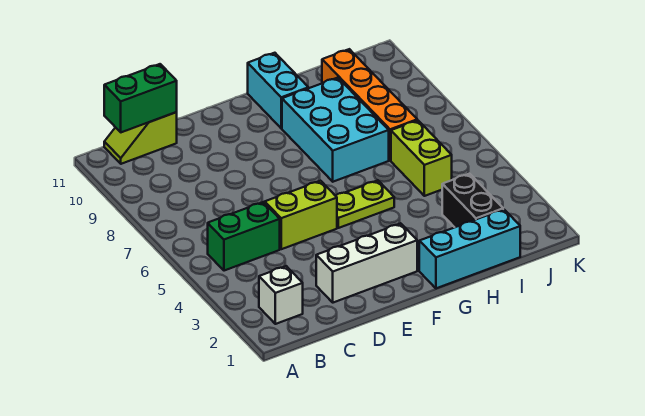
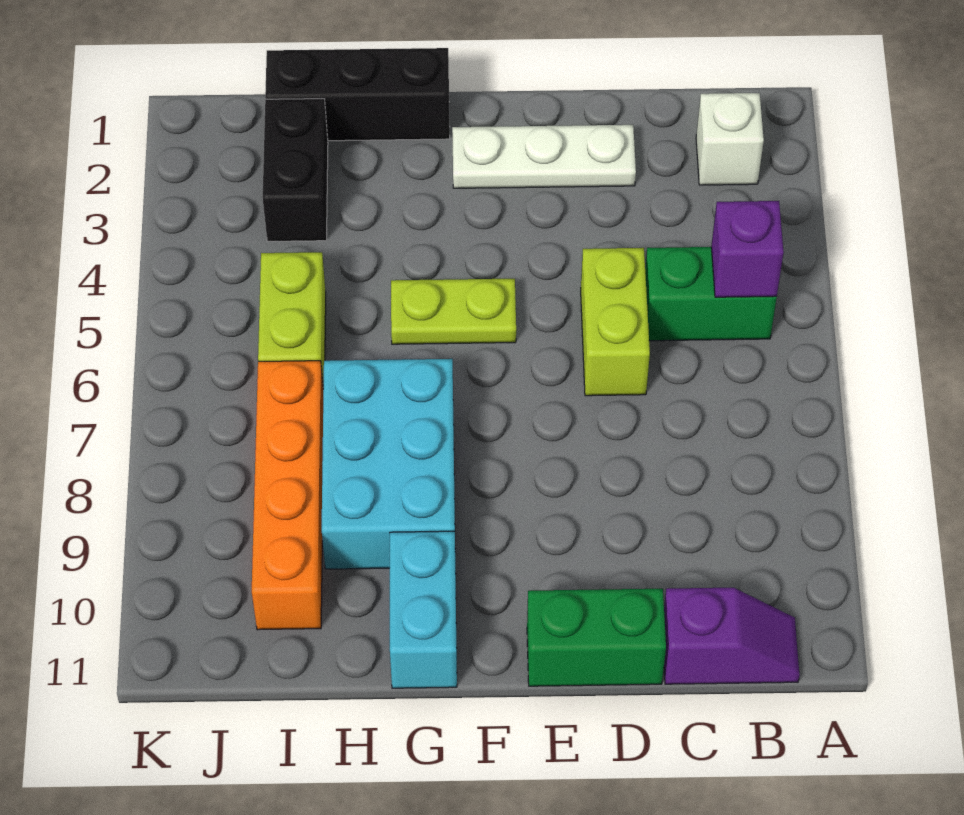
none -> purple brick B5 level 2
lime slope B11:C11 level 1 top C -> purple slope B11:C11 level 1 top C
green brick B11:C11 level 2 -> green brick D11:E11 level 1
white brick D2:F2 level 1 -> white plate D2:F2 level 1
lime brick D5:E5 level 1 -> lime brick D5:D6 level 1
cyan brick G1:I1 level 1 -> black brick G1:I1 level 1

